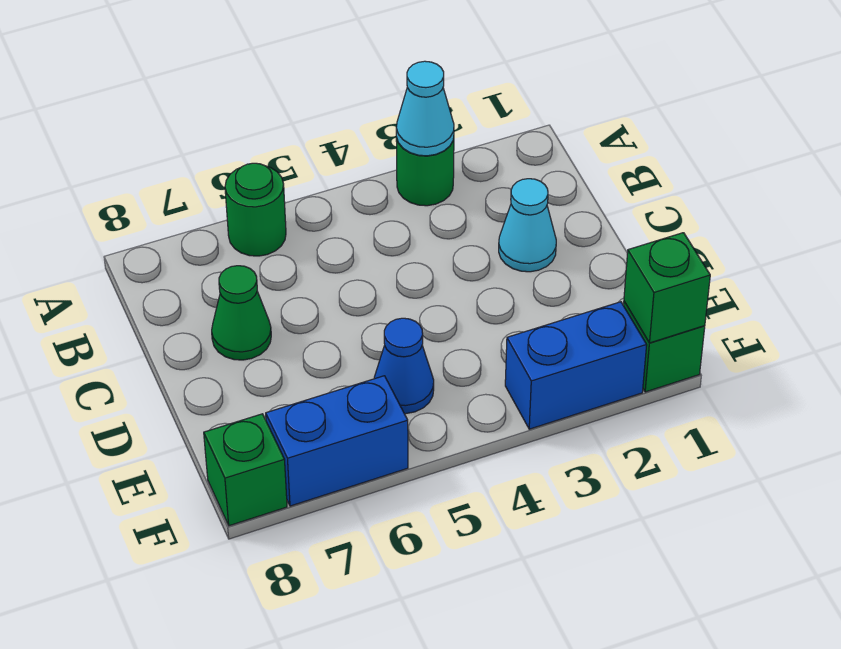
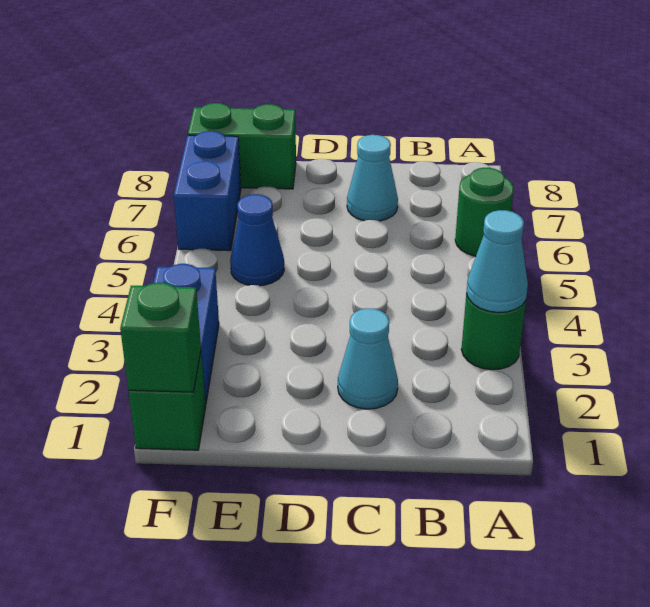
green cone C7 level 1 -> cyan cone C7 level 1
green brick F8 level 1 -> green brick E8:F8 level 1

